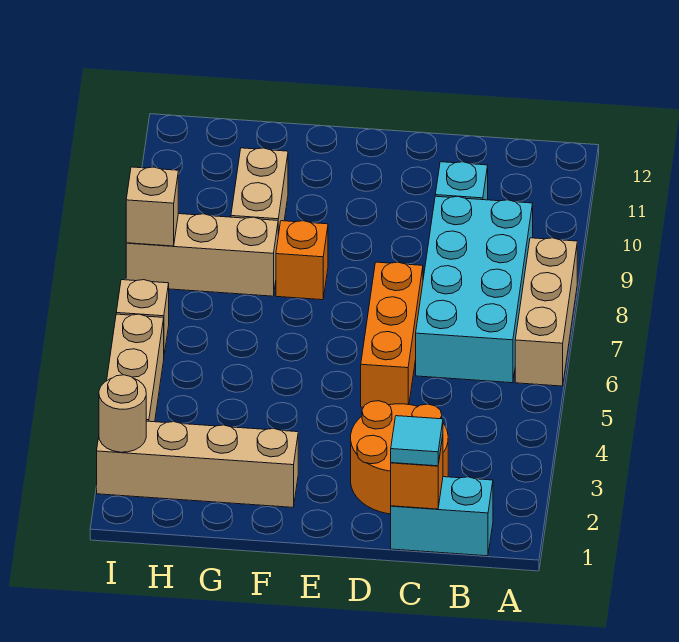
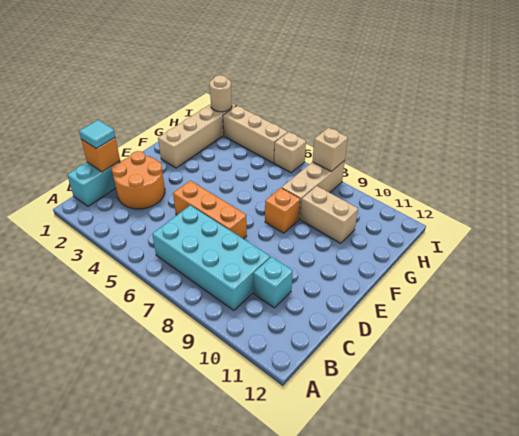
tan brick A6:A8 level 1 -> none

